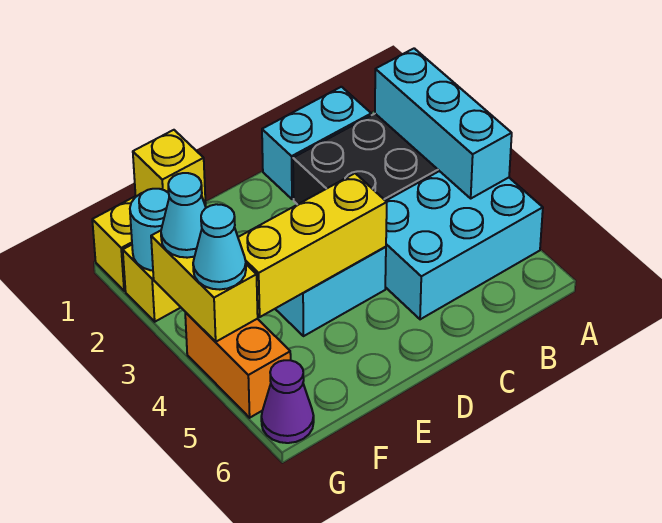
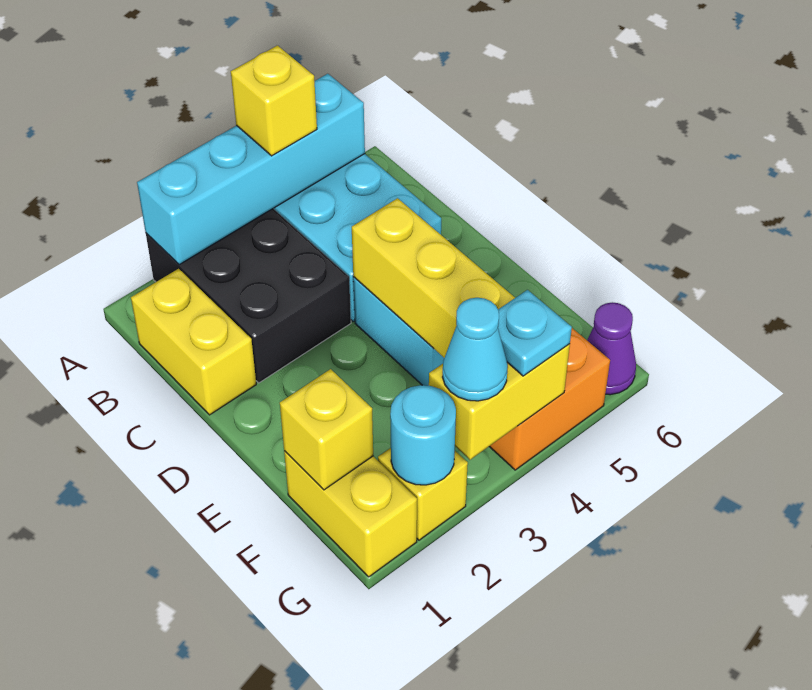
cyan brick A2:A4 level 2 -> cyan brick A2:A5 level 2
none -> yellow brick A4 level 3
cyan brick B1:C1 level 1 -> yellow brick B1:C1 level 1
cyan cone G4 level 3 -> cyan plate G4 level 3

